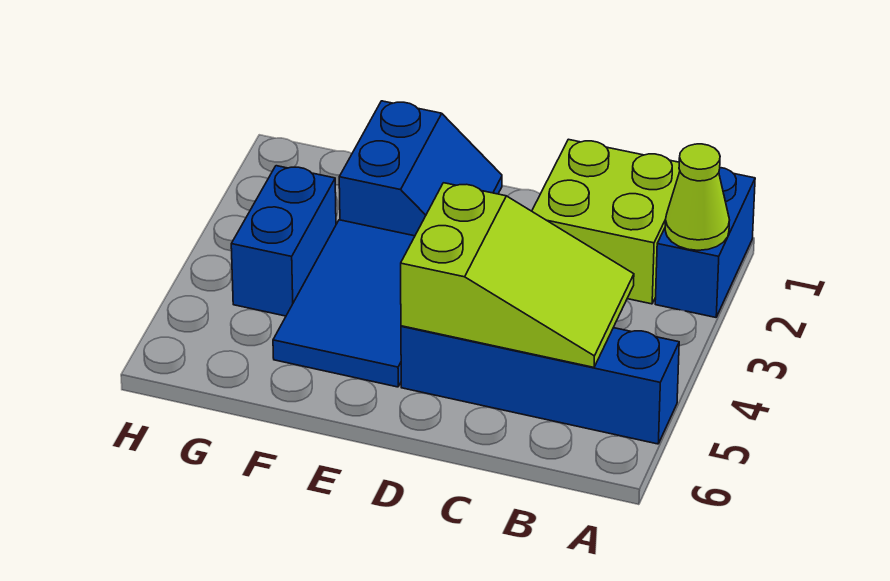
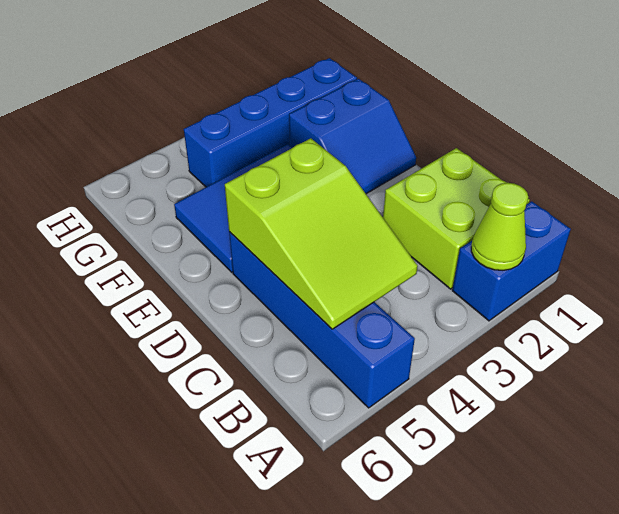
blue brick G3:G4 level 1 -> blue brick G1:G4 level 1

